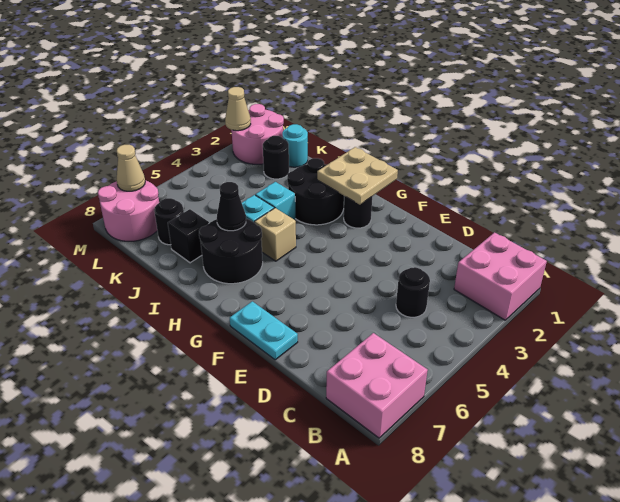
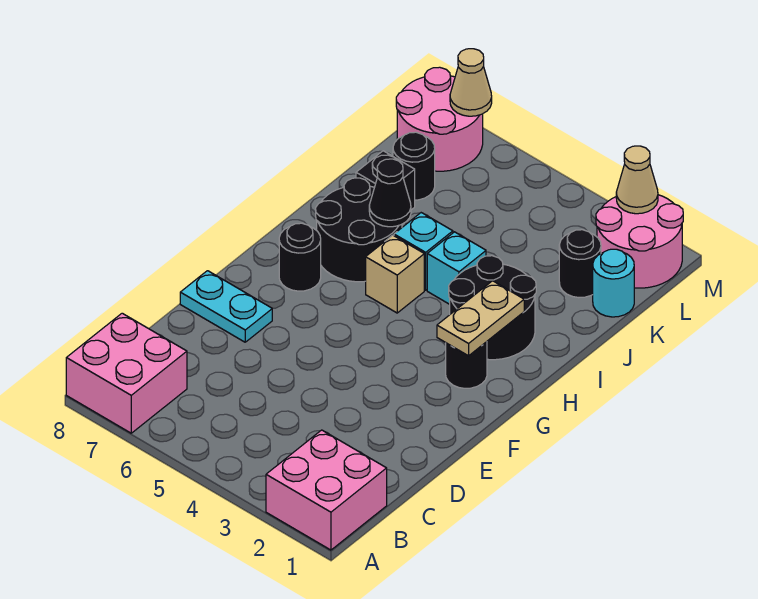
black round brick C4 level 1 -> black round brick G7 level 1
cyan plate E8:F8 level 1 -> cyan plate E7:E8 level 1
tan plate G1:H2 level 2 -> tan plate G2:H2 level 2

